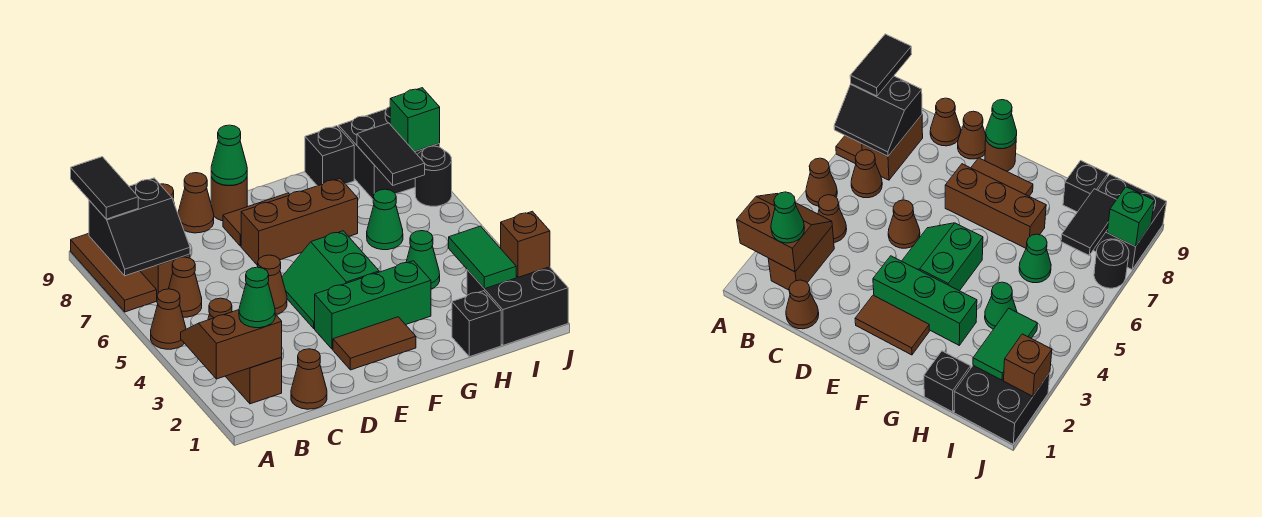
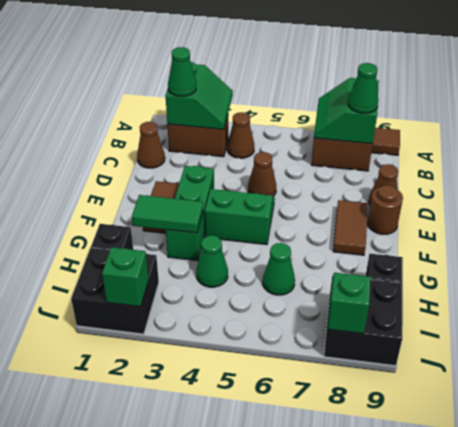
brown slope A2:B3 level 2 top 2 -> green slope A2:B3 level 2 top 2
brown cone A5 level 1 -> none
black slope A7:B8 level 2 top 8 -> green slope A7:B8 level 2 top 8
black tile A8:A9 level 3 -> none
brown cone B6 level 1 -> none
brown cone C9 level 1 -> none
brown brick E7:G7 level 1 -> none
green cone E9 level 2 -> green cone B8 level 3
green tile I2:I3 level 2 -> green tile G2:G3 level 2
black tile I7:I8 level 2 -> none
brown brick J2 level 2 -> green brick J2 level 2
black round brick J7 level 1 -> none

